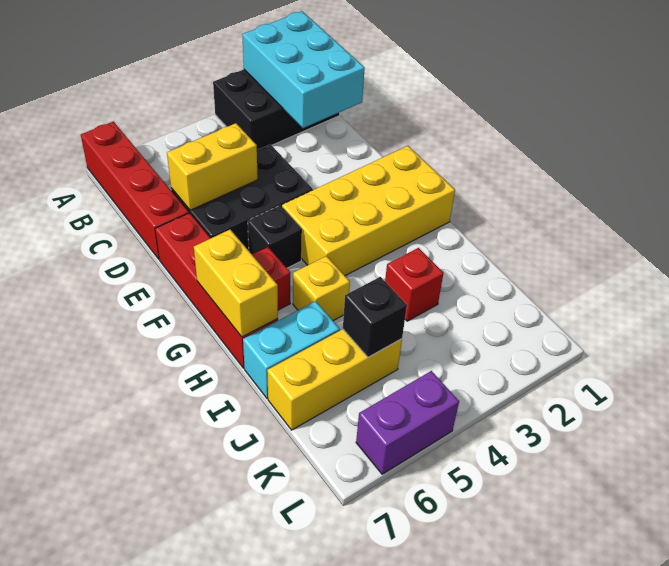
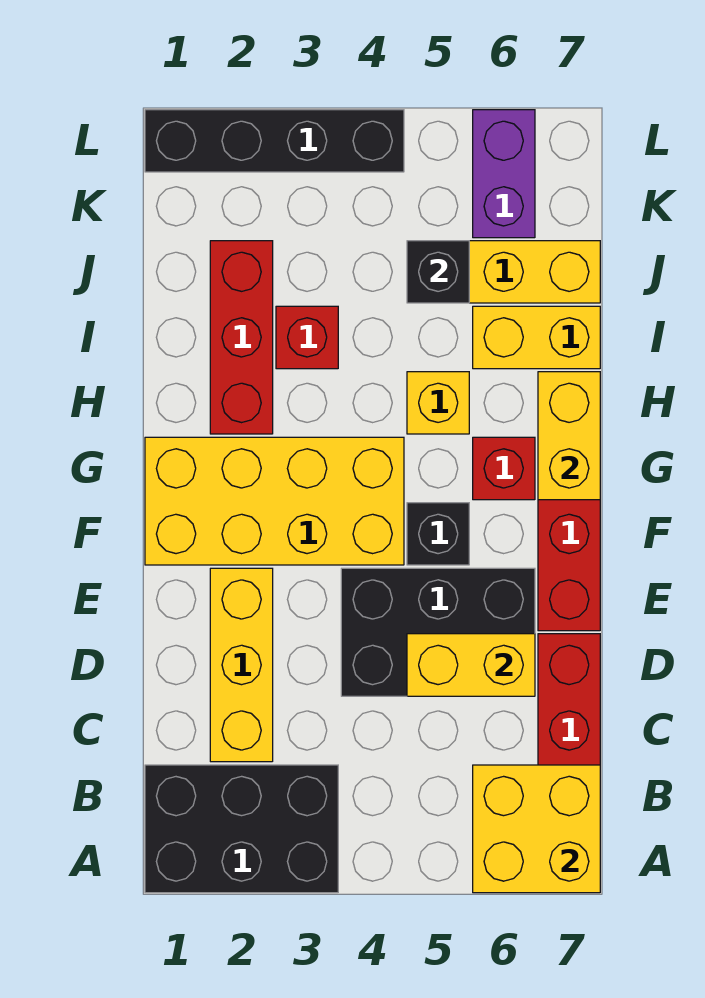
cyan brick A1:C2 level 2 -> none
none -> yellow brick A6:B7 level 2
none -> yellow brick C2:E2 level 1
none -> red brick H2:J2 level 1
cyan brick I6:I7 level 1 -> yellow brick I6:I7 level 1
none -> black brick L1:L4 level 1
purple brick L5:L6 level 1 -> purple brick K6:L6 level 1

